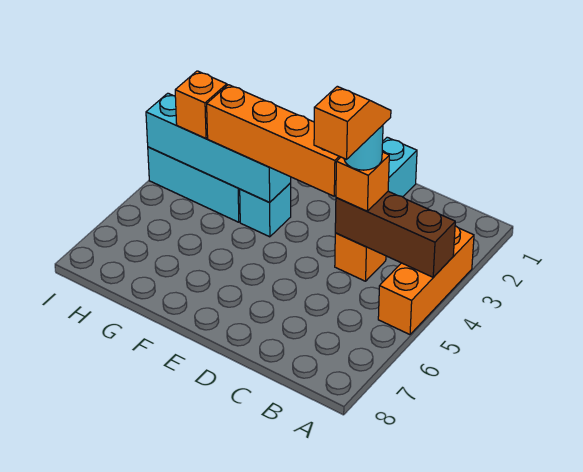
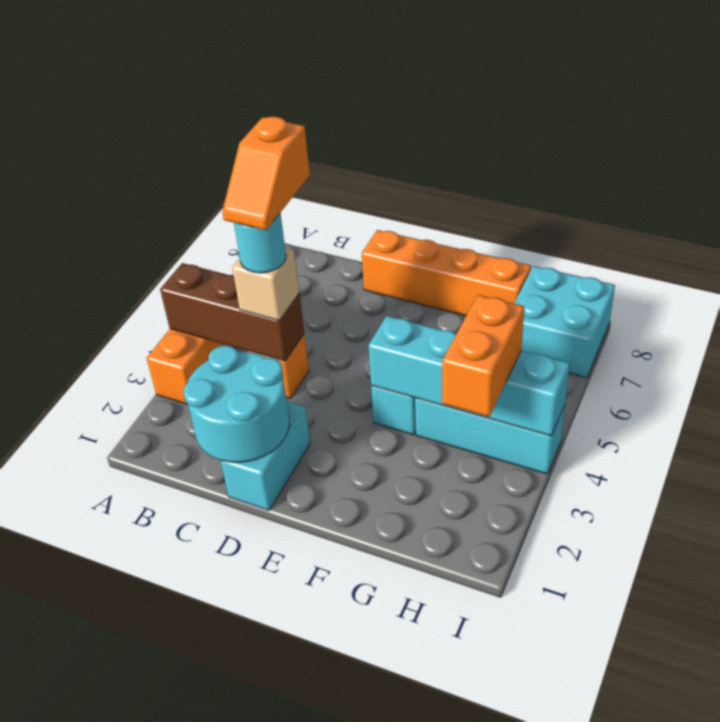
none -> cyan round brick C1:D2 level 2
orange brick C4 level 3 -> tan brick C4 level 3
orange brick D4:G4 level 3 -> orange brick D8:G8 level 1
orange brick H4 level 3 -> orange brick H3:H4 level 3
none -> cyan brick H7:I8 level 1

